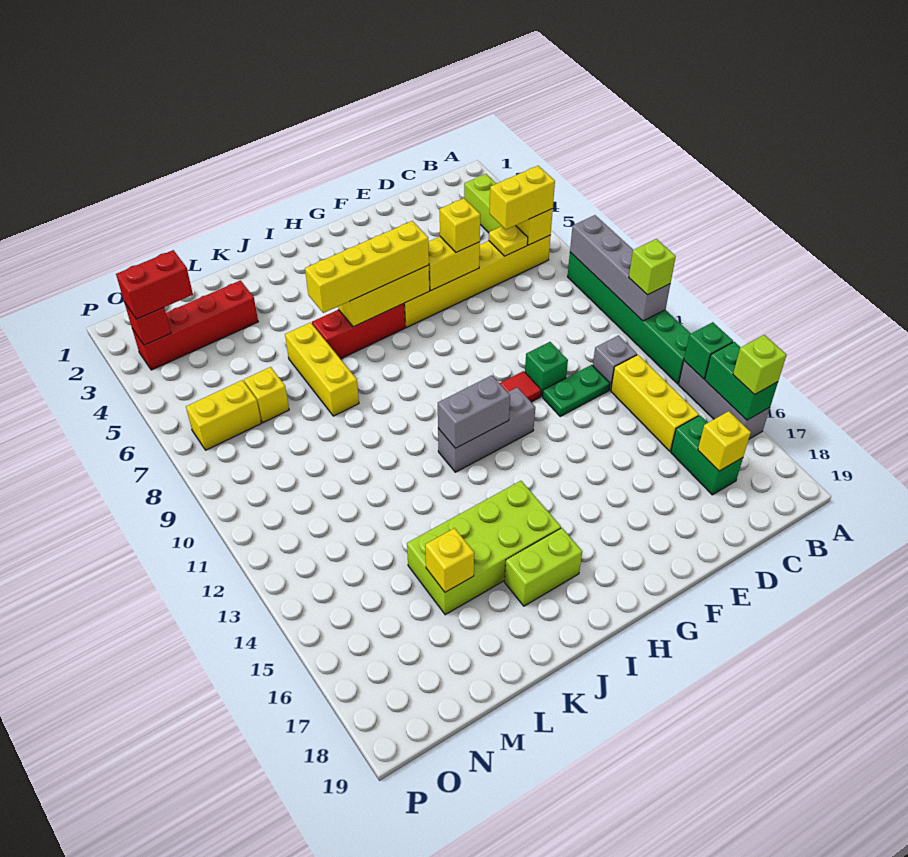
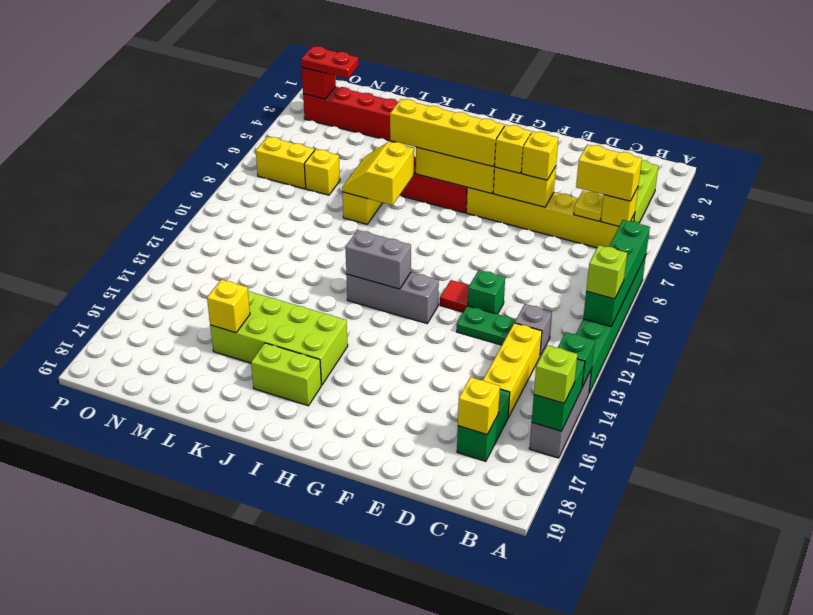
grey brick A8:A11 level 2 -> green brick A8:A11 level 2
none -> yellow brick F6 level 3
none -> yellow slope J7:K8 level 2 top J
red brick N3:O3 level 3 -> red plate N3:O3 level 3

